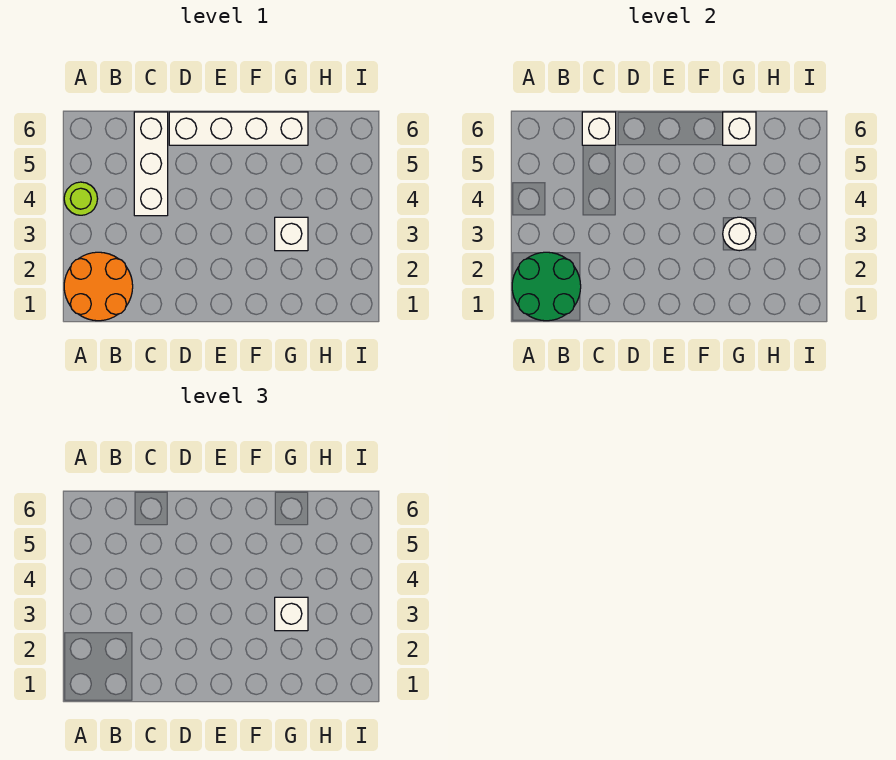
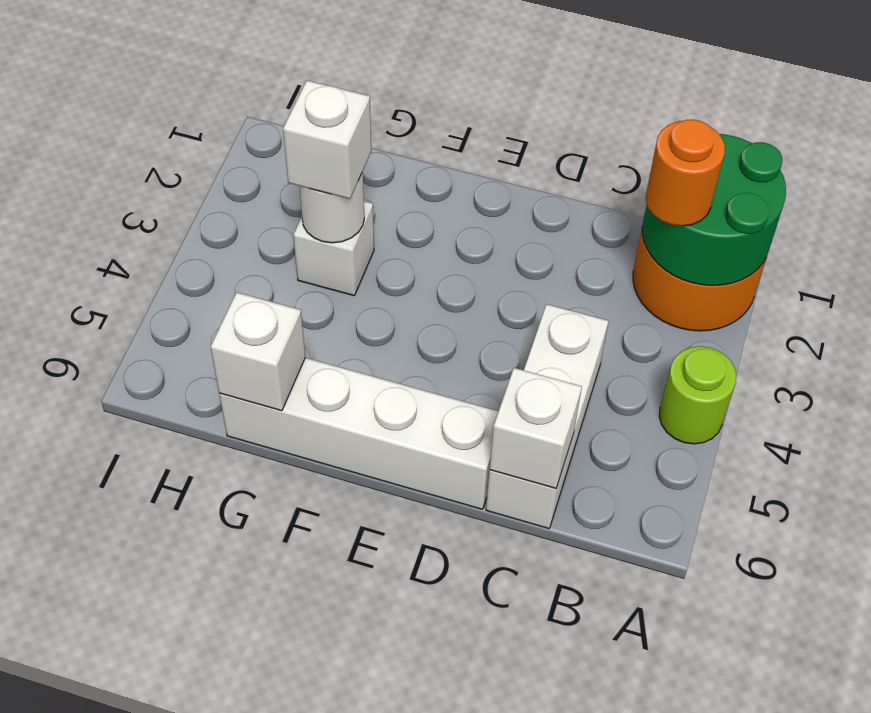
none -> orange round brick B2 level 3

